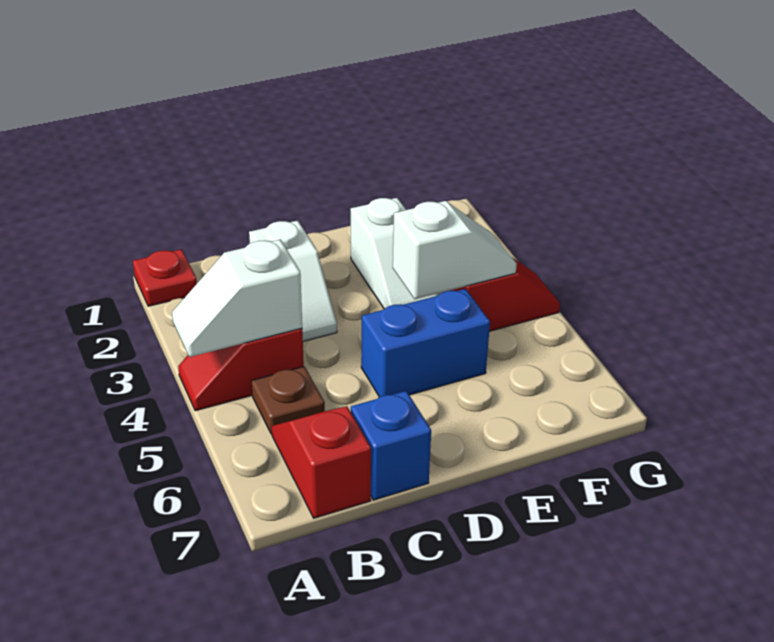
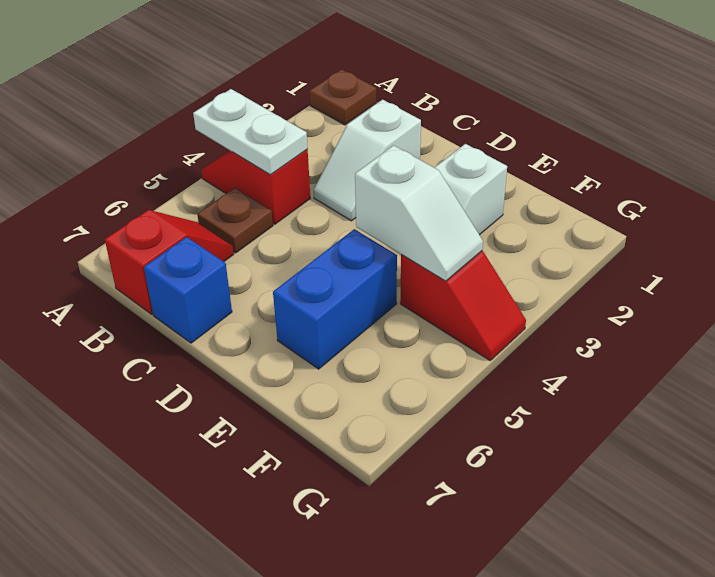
red plate A1 level 1 -> brown plate A1 level 1
white slope A4:B4 level 2 top B -> white plate A4:B4 level 2
blue brick D5:E5 level 1 -> blue brick E5:E6 level 1

